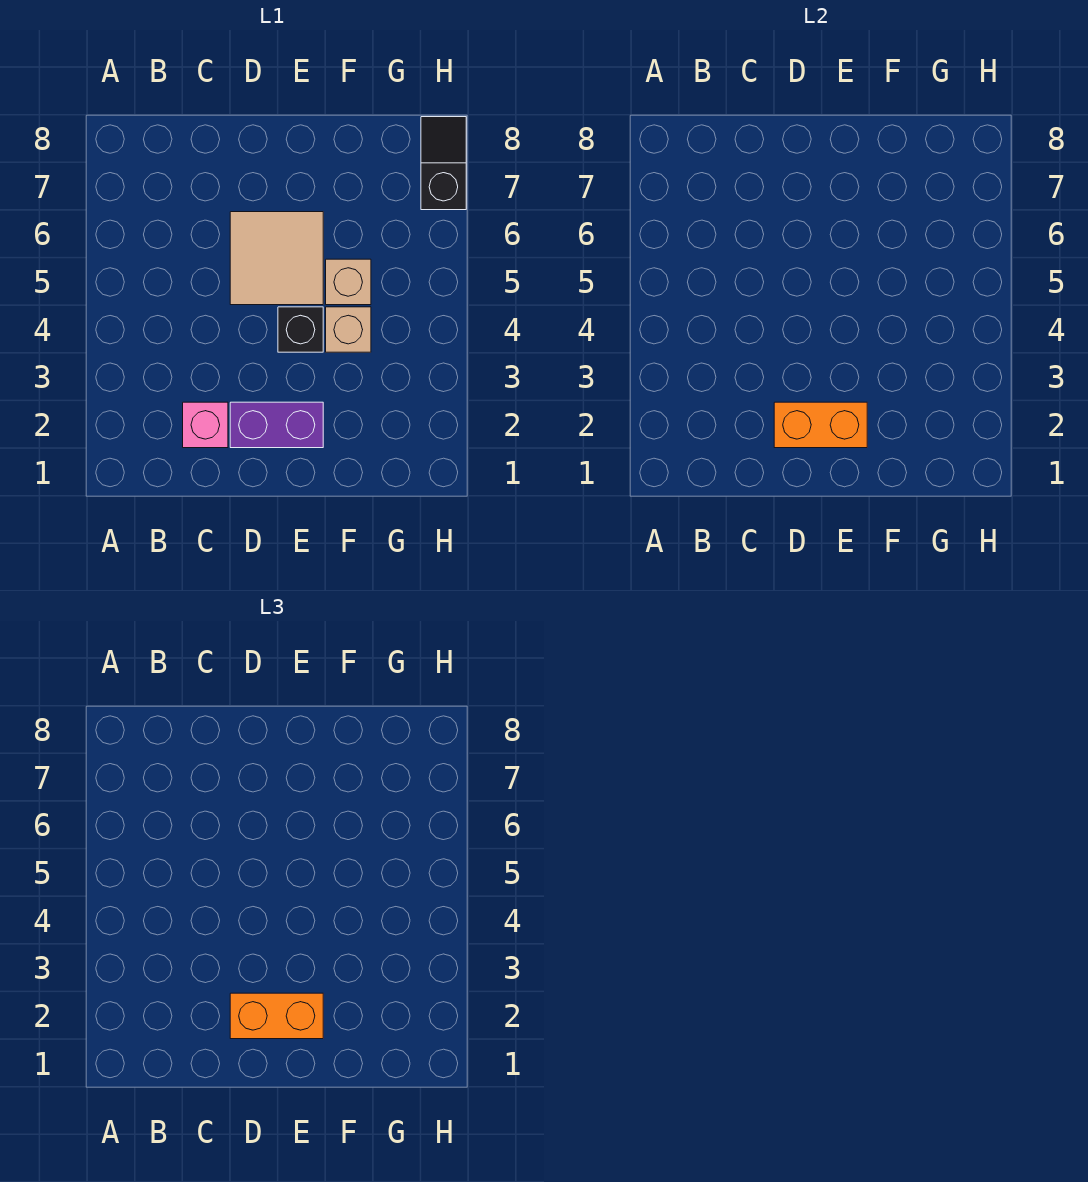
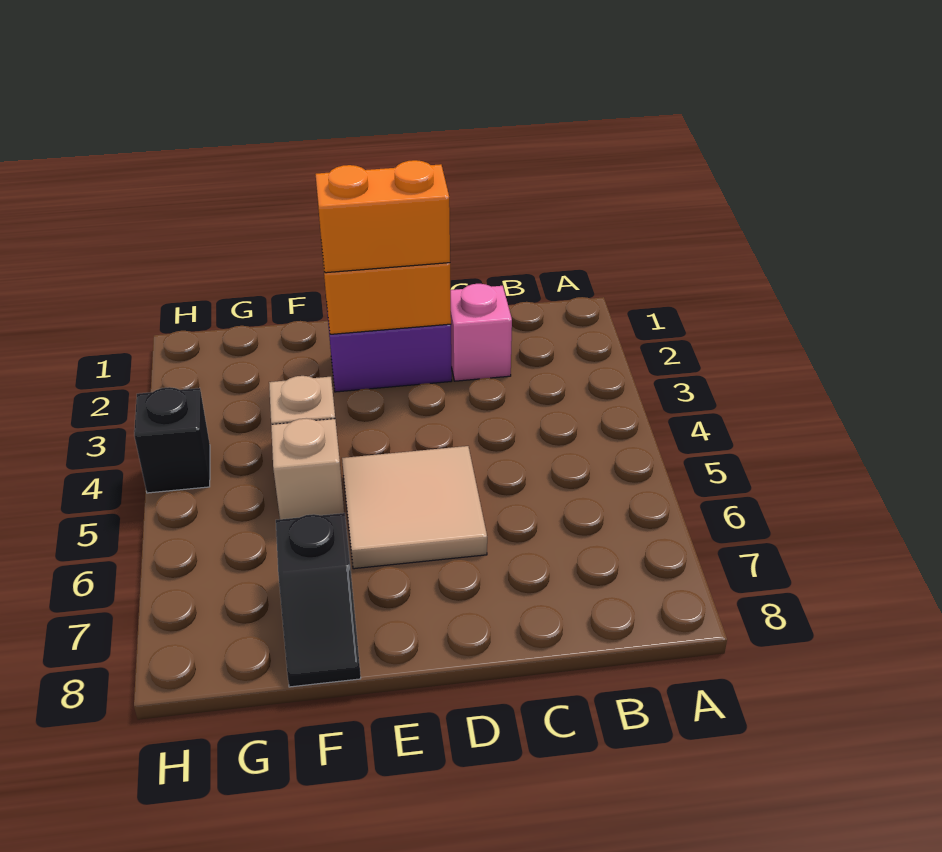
black brick E4 level 1 -> black brick H4 level 1
black slope H7:H8 level 1 top 7 -> black slope F7:F8 level 1 top 7

